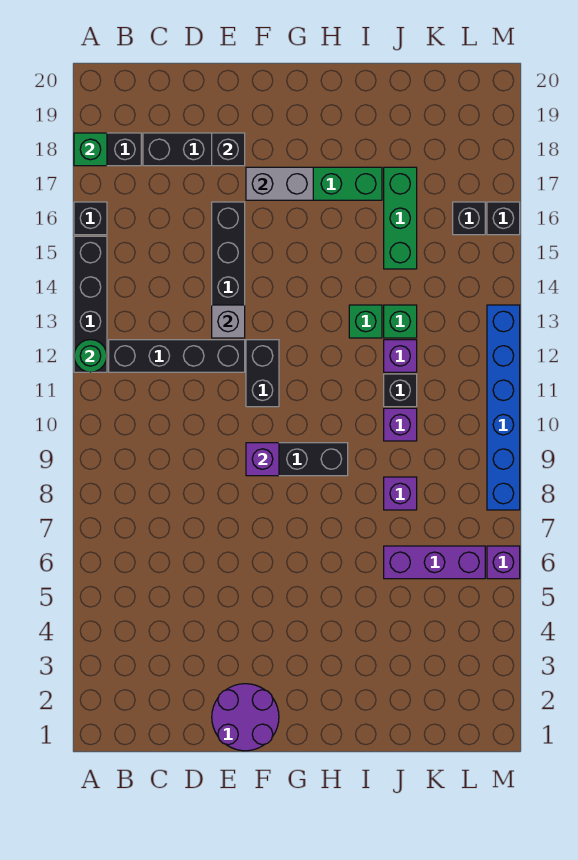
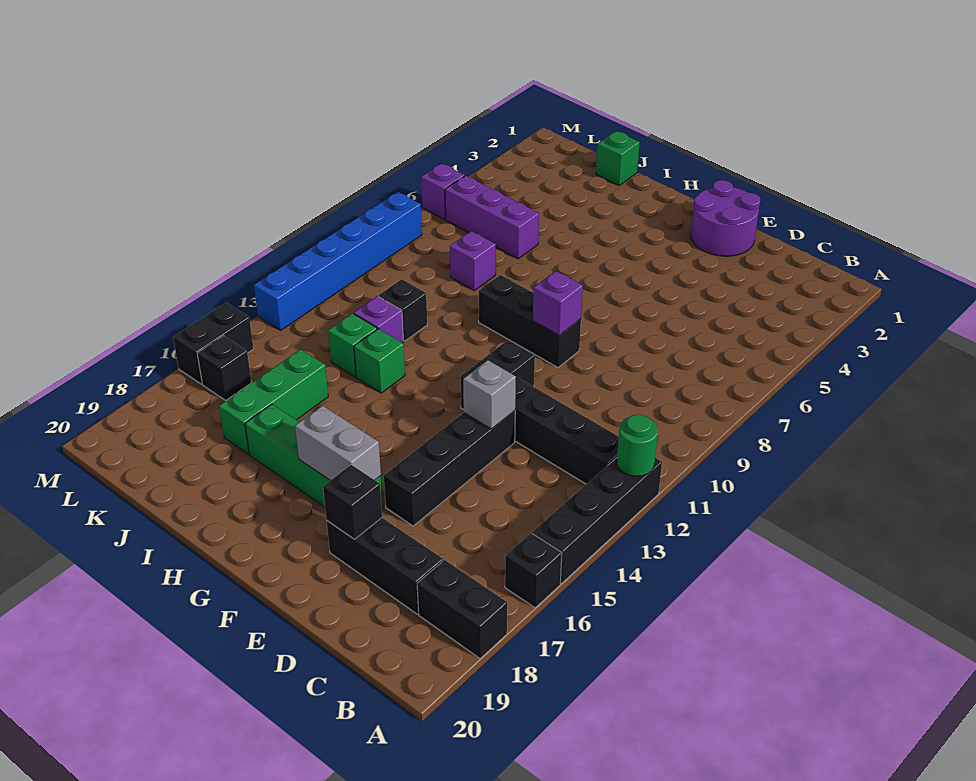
green brick A18 level 2 -> green brick J1 level 1
purple brick J10 level 1 -> none
black brick M16 level 1 -> black brick M15:M16 level 1

